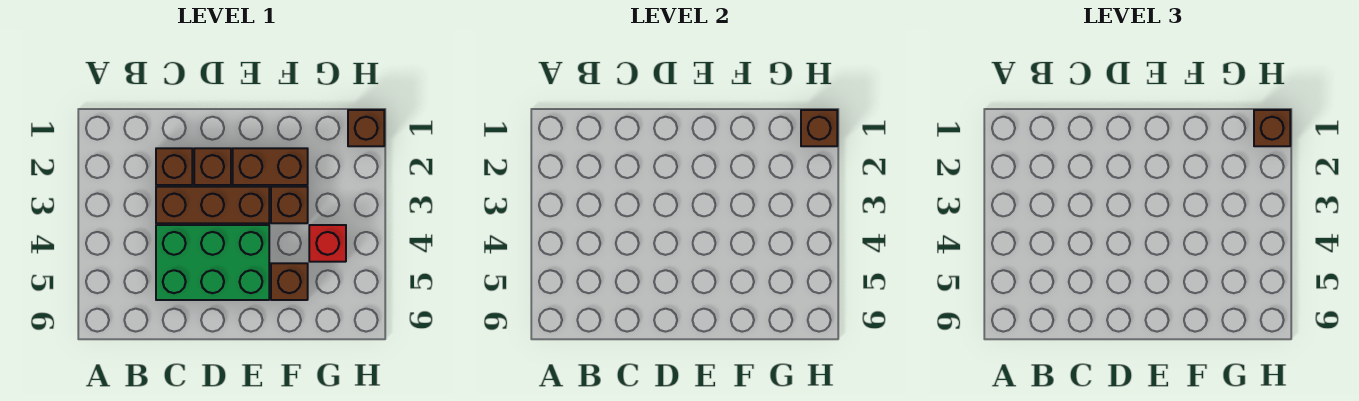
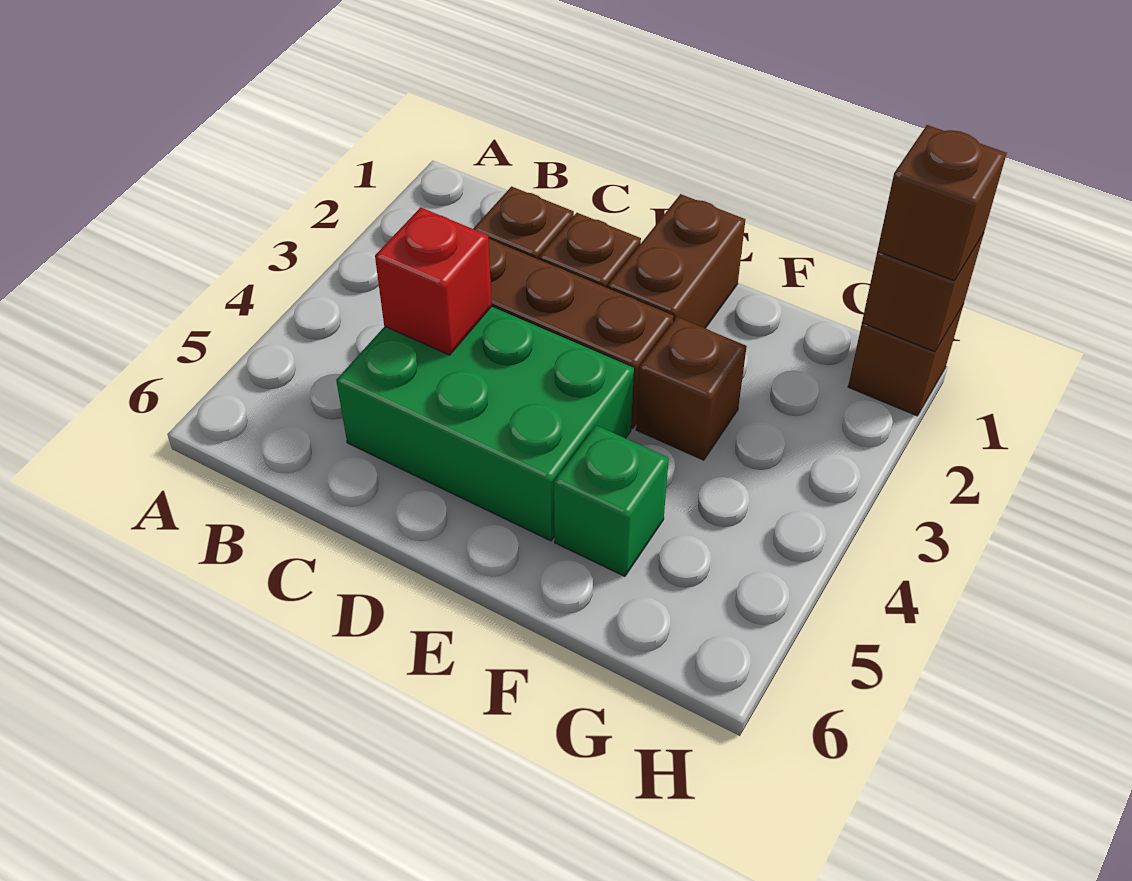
brown brick E2:F2 level 1 -> brown brick E1:E2 level 1
brown brick F5 level 1 -> green brick F5 level 1
red brick G4 level 1 -> red brick C4 level 2

